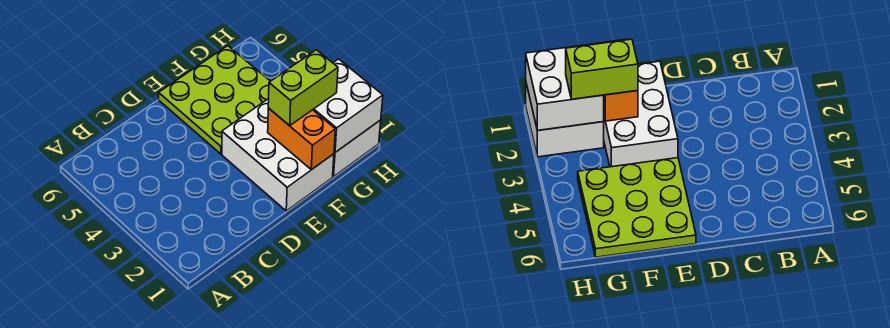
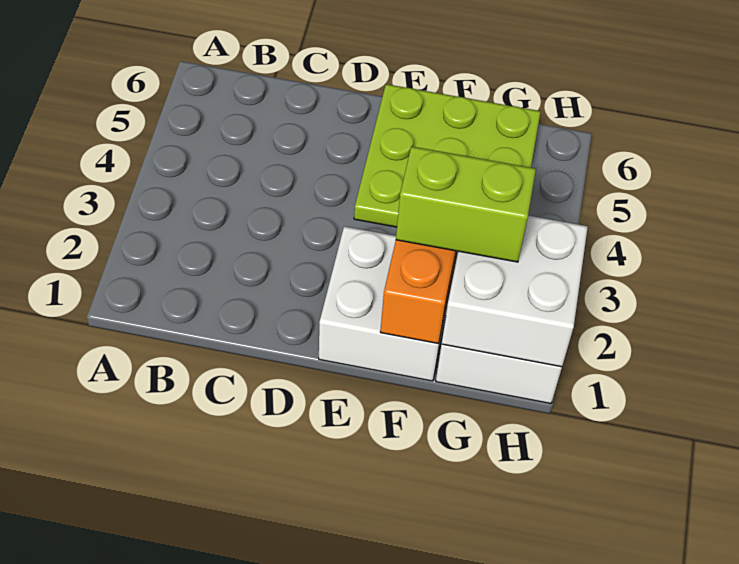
white brick E1:F3 level 1 -> white brick E1:F2 level 1

